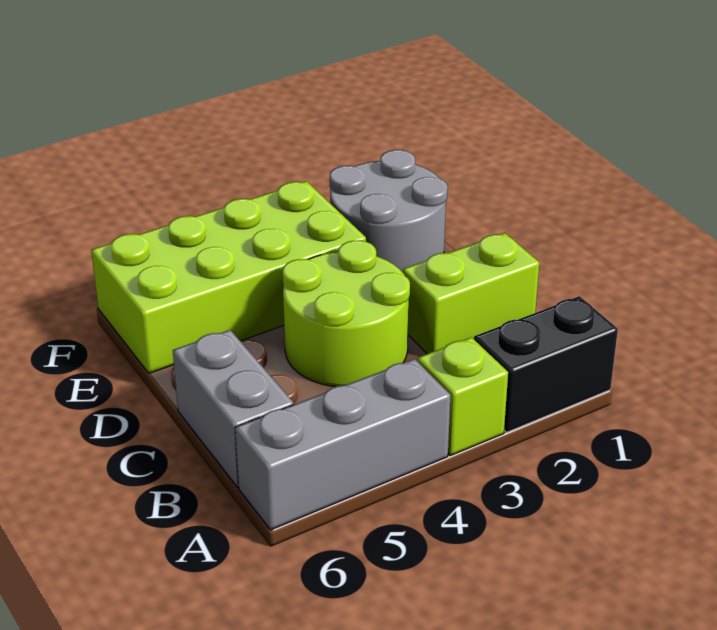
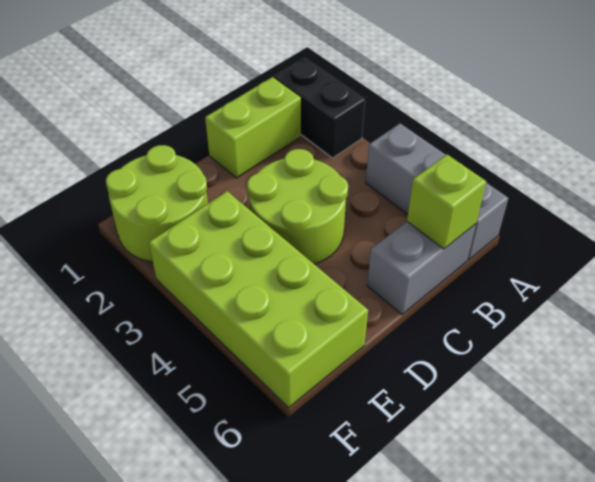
lime brick A3 level 1 -> lime brick B6 level 2
lime brick C1:C2 level 1 -> lime brick B1:C1 level 1
grey round brick E1:F2 level 1 -> lime round brick E1:F2 level 1

